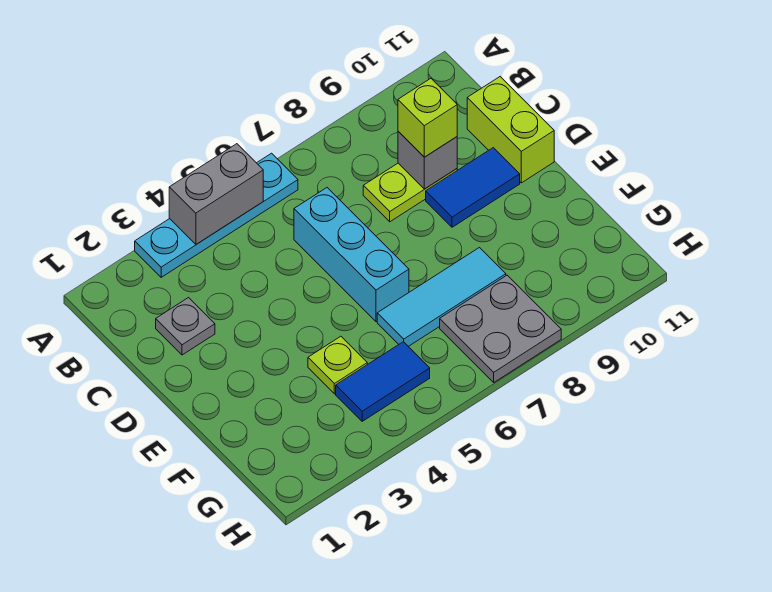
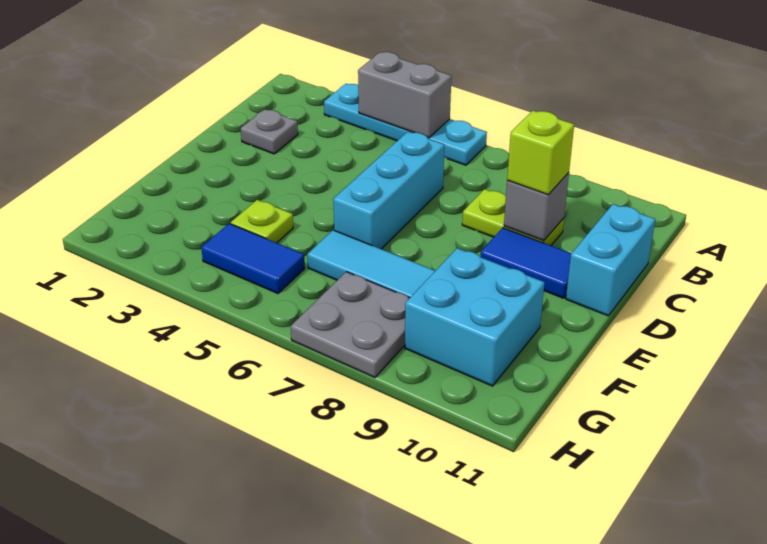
lime brick C11:D11 level 1 -> cyan brick C11:D11 level 1
none -> cyan brick F9:G10 level 1

